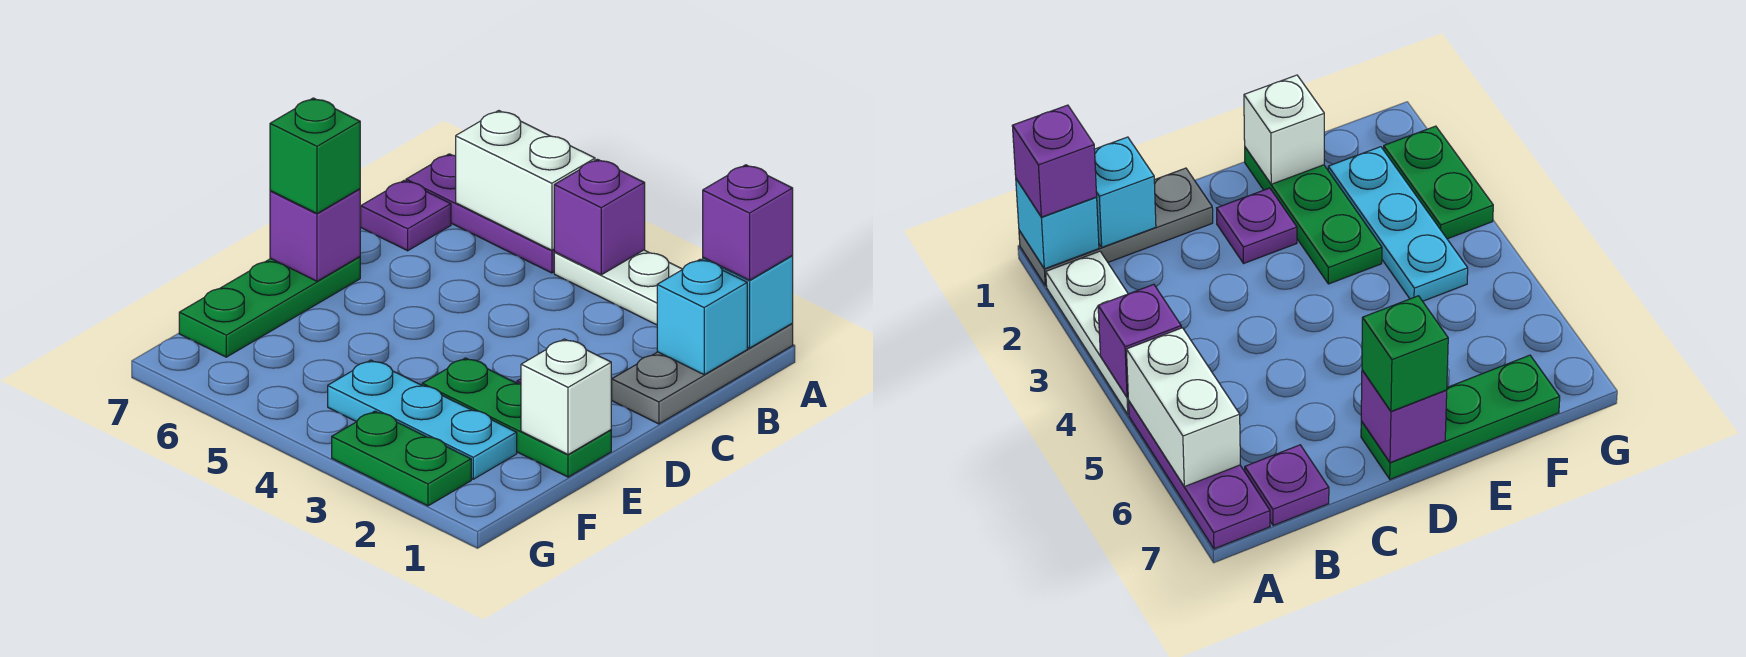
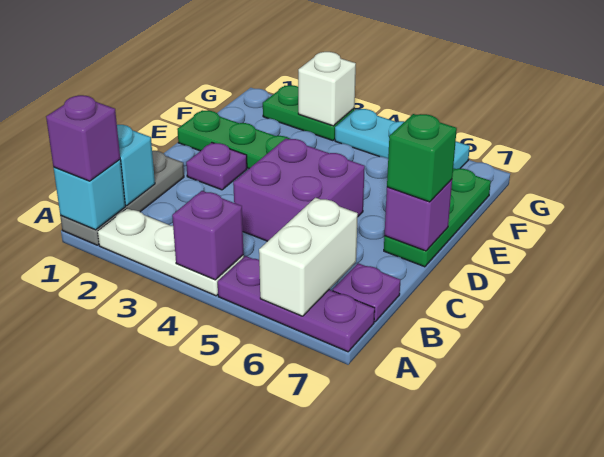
white brick A5:A6 level 2 -> white brick A6:B6 level 2
none -> purple brick C4:D5 level 1
white brick E1 level 2 -> white brick G3 level 2
cyan plate F2:F4 level 1 -> cyan plate G4:G6 level 1

